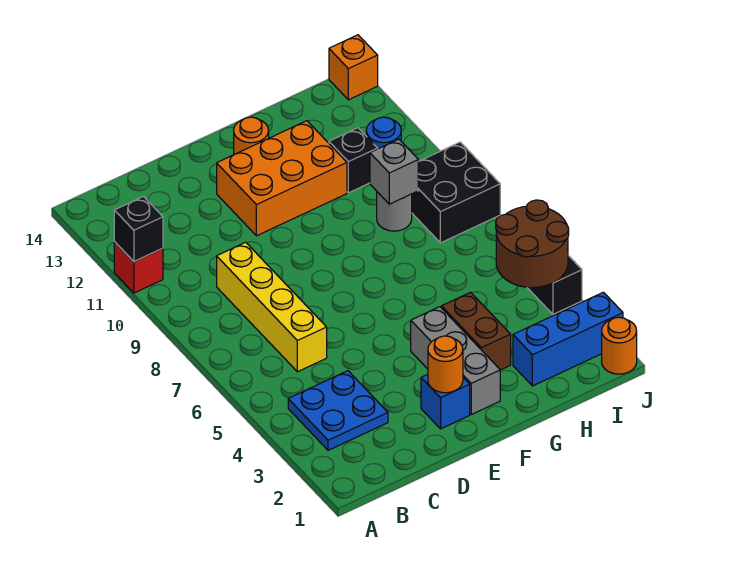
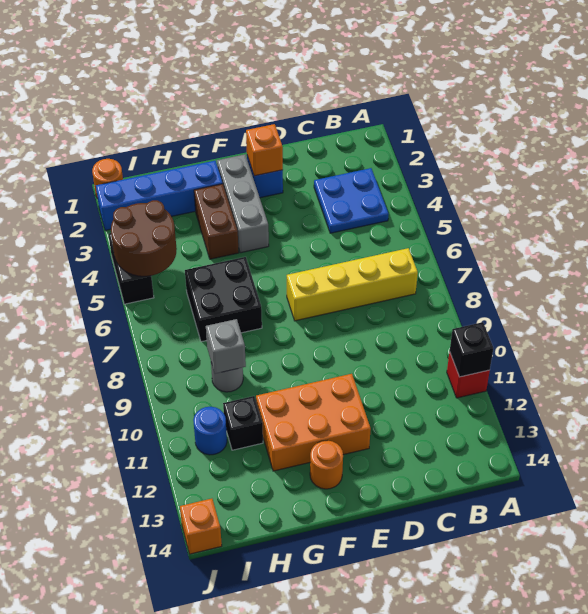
yellow brick C6:C9 level 1 -> yellow brick B7:E7 level 1
orange round brick E2 level 2 -> orange brick E2 level 2
blue brick H2:J2 level 1 -> blue brick G2:J2 level 1
black brick I8:J9 level 1 -> black brick G6:H7 level 1

